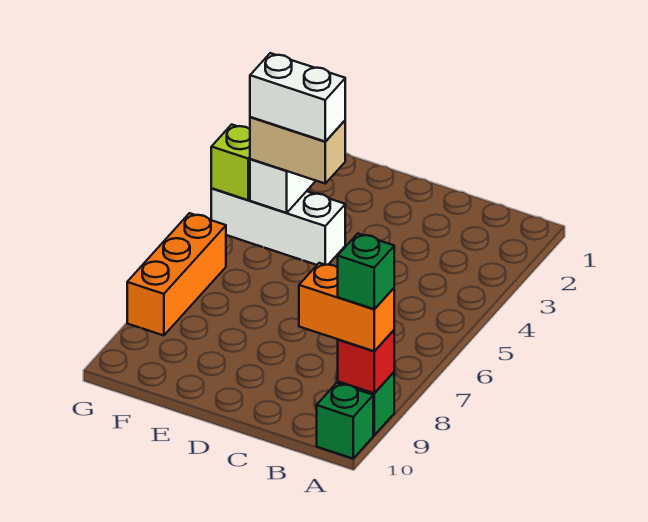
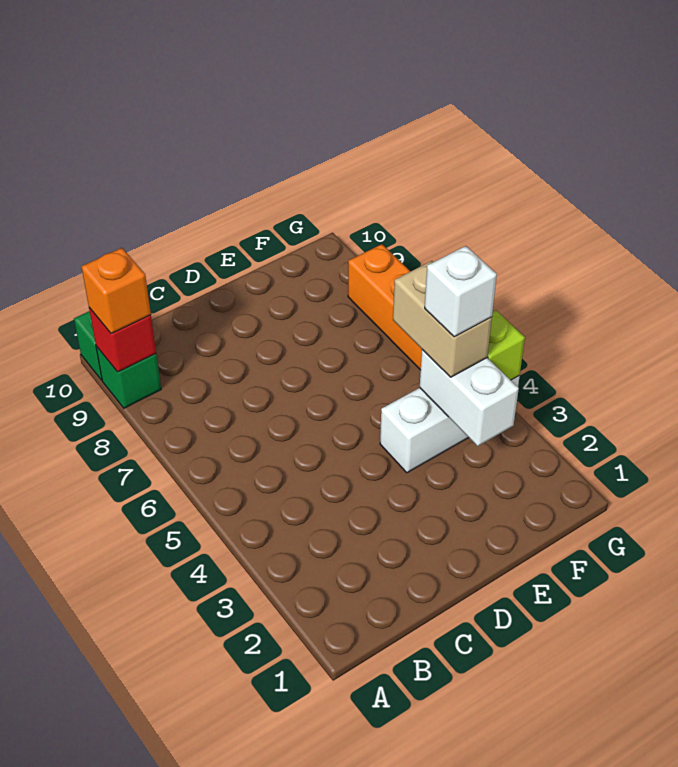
orange brick A9:B9 level 3 -> orange brick A9 level 3
green brick A9 level 4 -> none
tan brick E4:F4 level 3 -> tan brick F4:F5 level 3
white brick E4:F4 level 4 -> white brick F4 level 4

